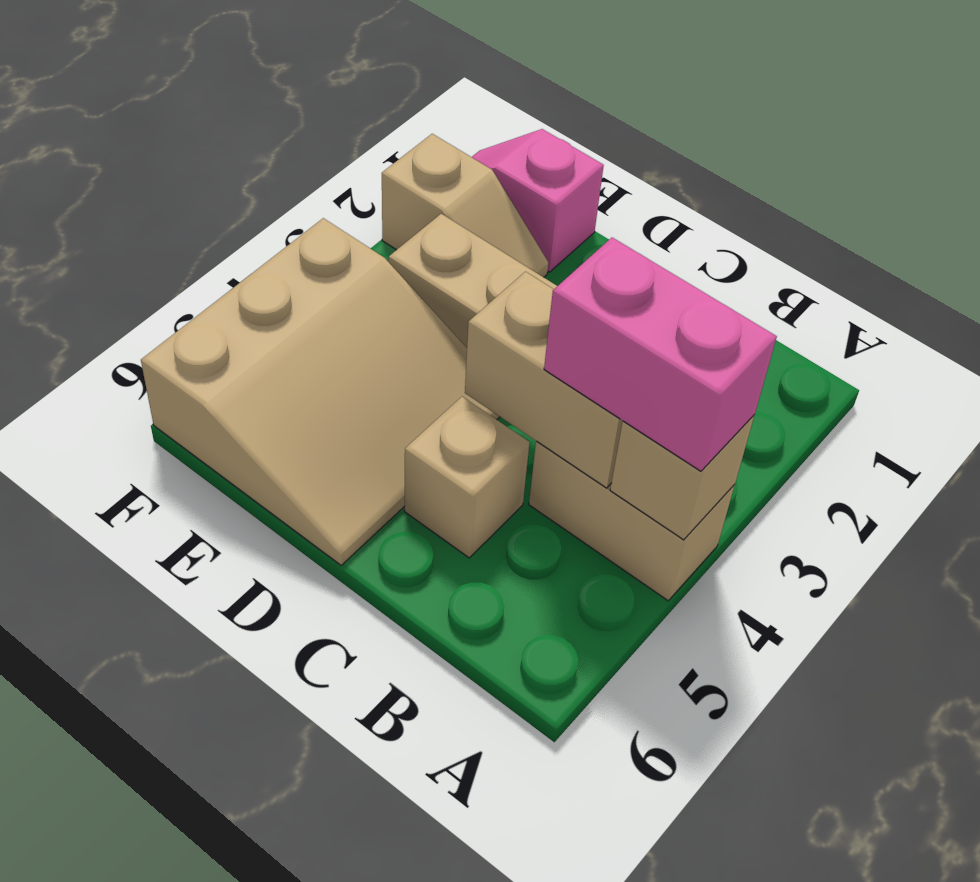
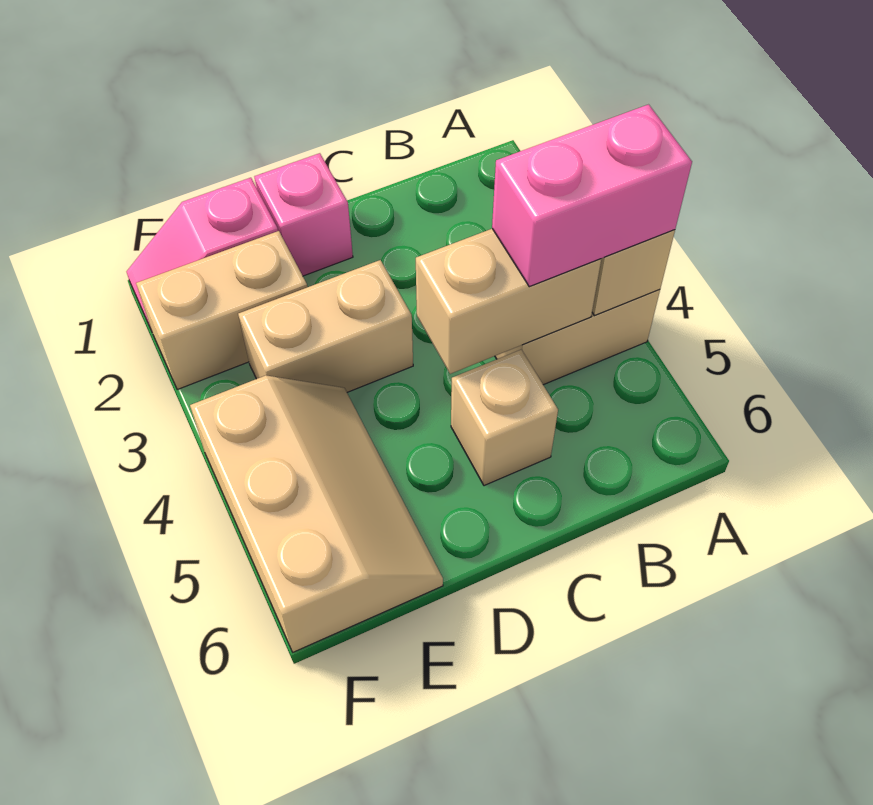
none -> pink brick D1 level 1
tan slope D4:F6 level 1 top F -> tan slope E4:F6 level 1 top F
tan slope E2:F2 level 1 top F -> tan brick E2:F2 level 1

